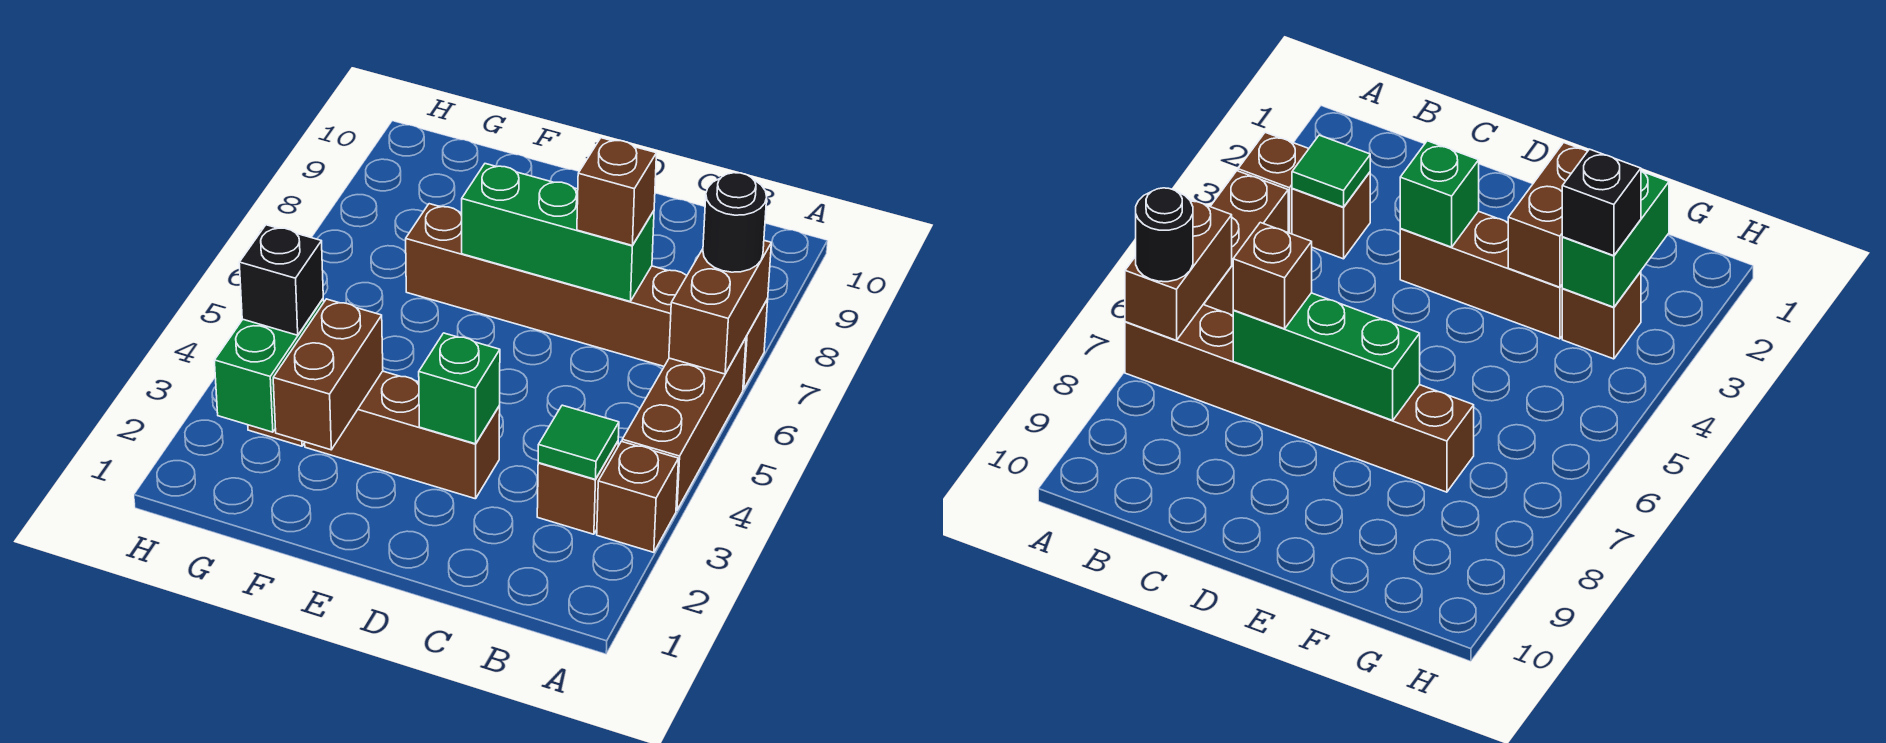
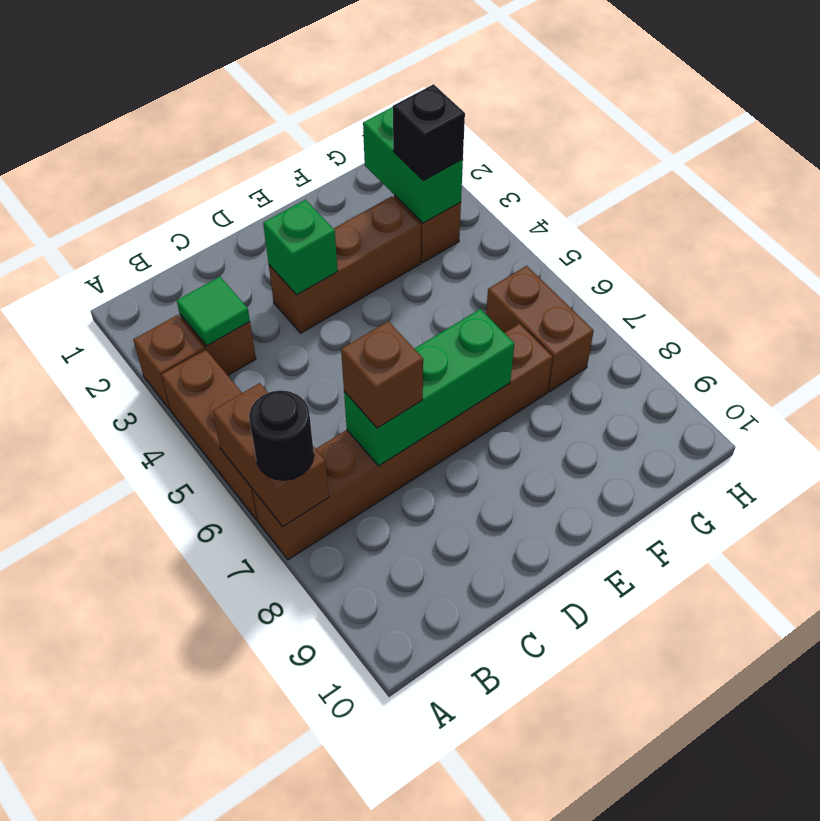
brown brick F2:F3 level 2 -> brown brick G6:G7 level 1

